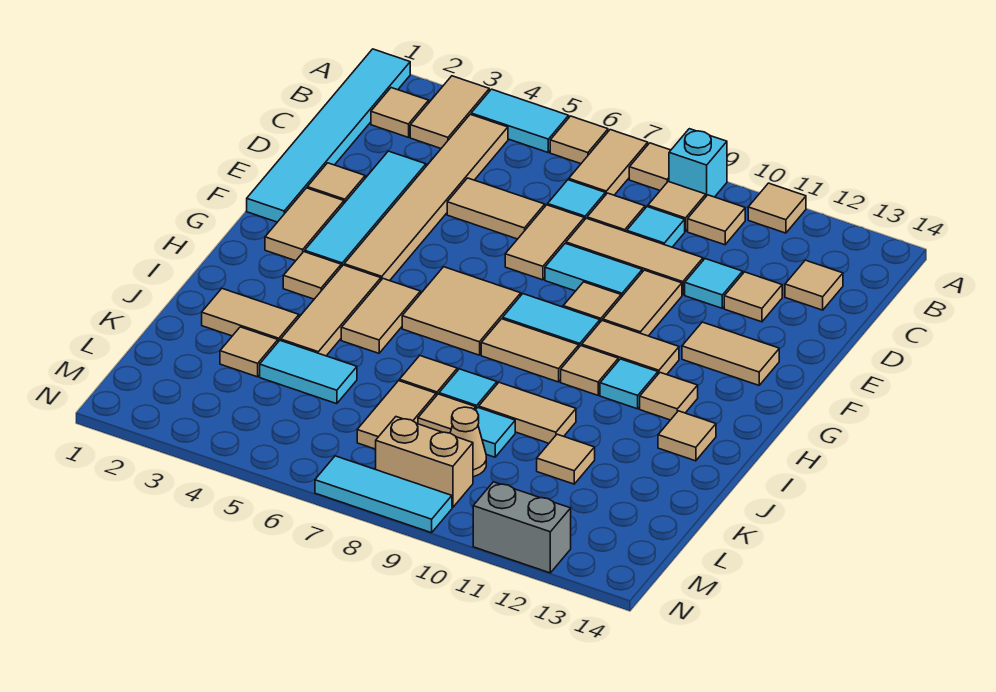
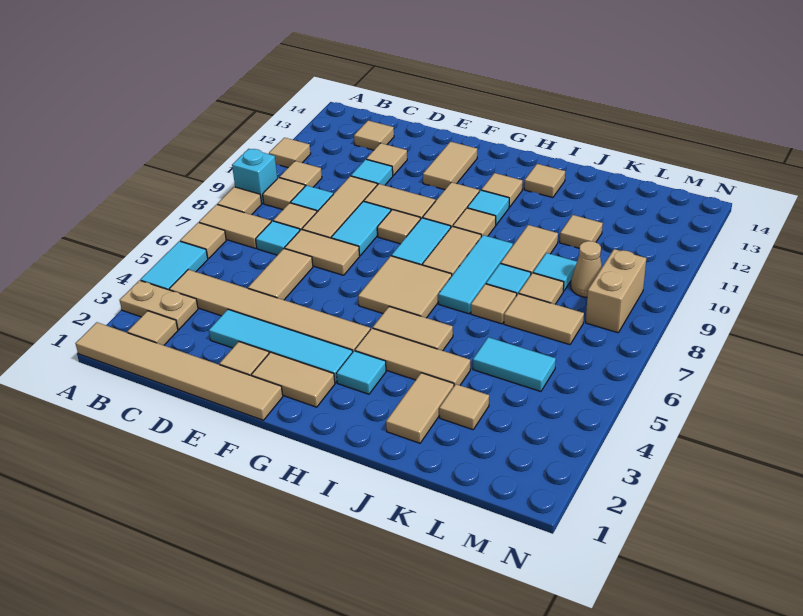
cyan tile A1:F1 level 1 -> tan tile A1:F1 level 1
tan tile A3:B3 level 1 -> tan plate A3:B3 level 1
tan tile H3 level 1 -> cyan tile H3 level 1
cyan tile K4:K5 level 1 -> cyan tile K5:L5 level 1
cyan tile N7:N9 level 1 -> cyan tile I7:I9 level 1
grey brick N11:N12 level 1 -> none

